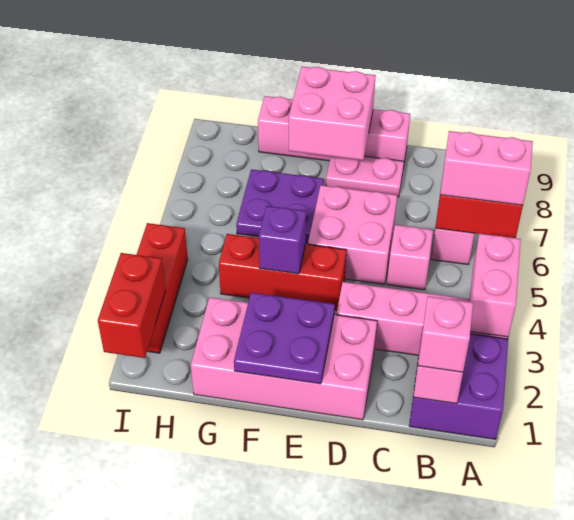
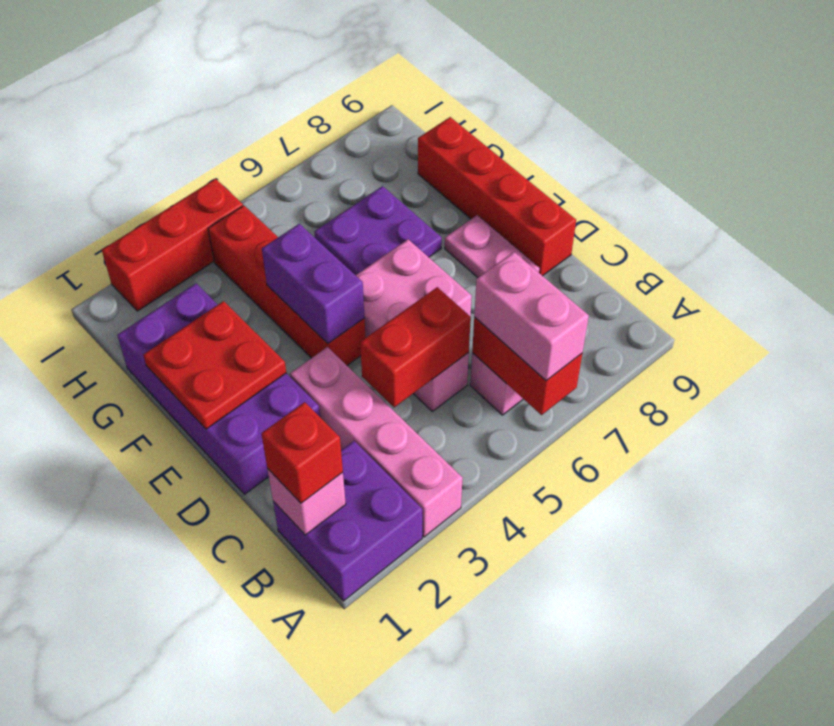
pink brick A3:A4 level 2 -> none
pink brick B1 level 3 -> red brick B1 level 3
pink brick D1:G2 level 1 -> purple brick D1:G2 level 1
pink brick D9:G9 level 1 -> red brick D9:G9 level 1
purple plate E1:F2 level 2 -> red plate E1:F2 level 2
red brick E4:G4 level 1 -> red brick E4:H4 level 1
pink brick E8:F9 level 2 -> none
purple brick F4 level 2 -> purple brick E4:F4 level 2
red brick I1:I2 level 2 -> red brick C4:C5 level 2

